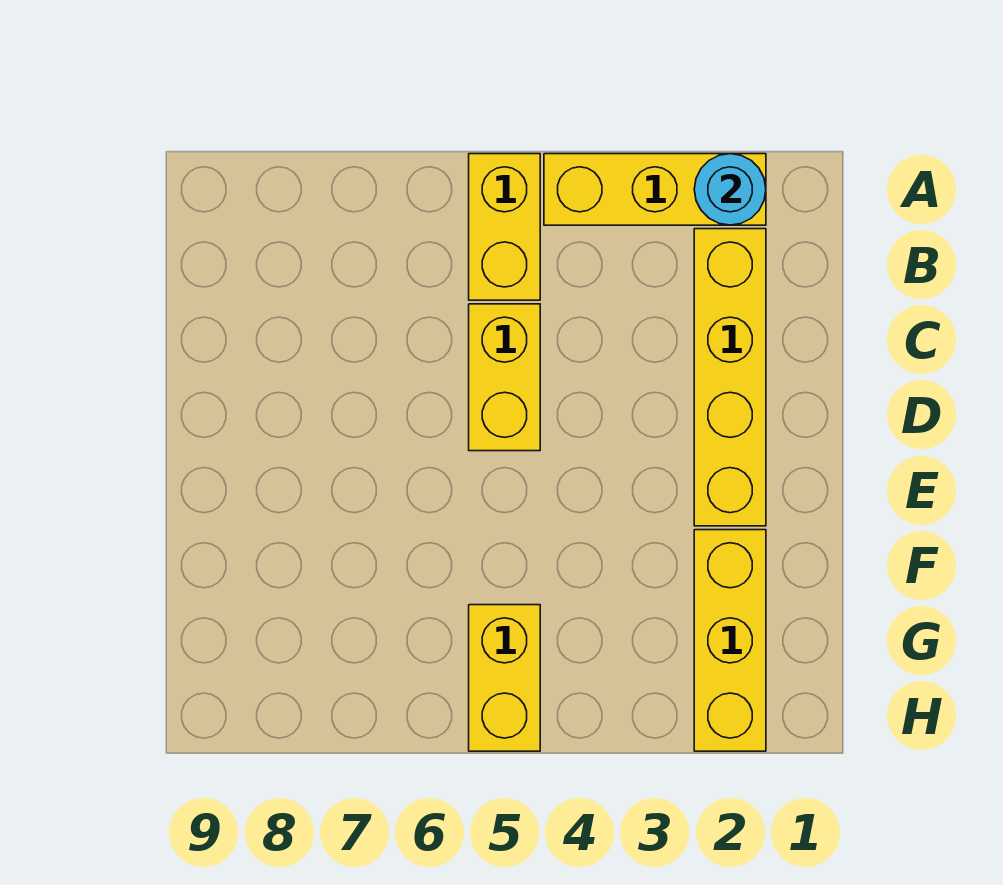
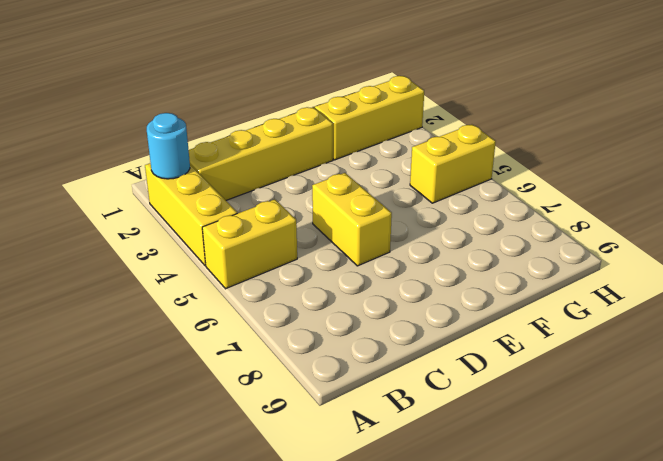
yellow brick C5:D5 level 1 -> yellow brick D5:D6 level 1

